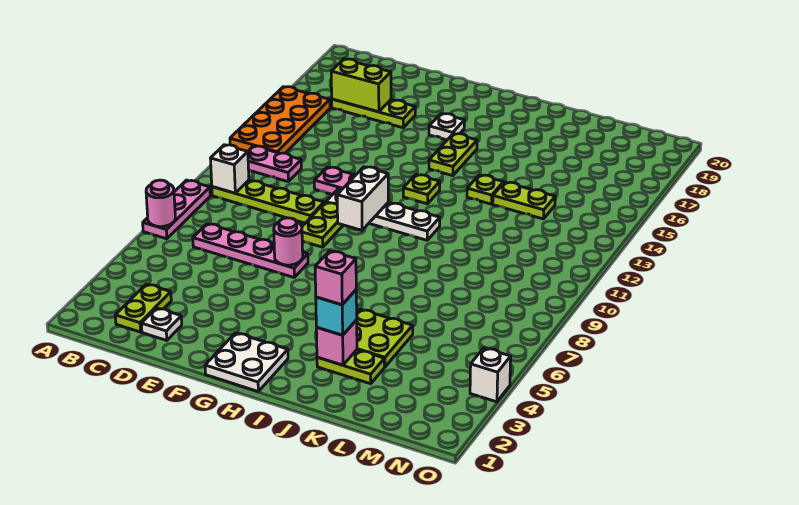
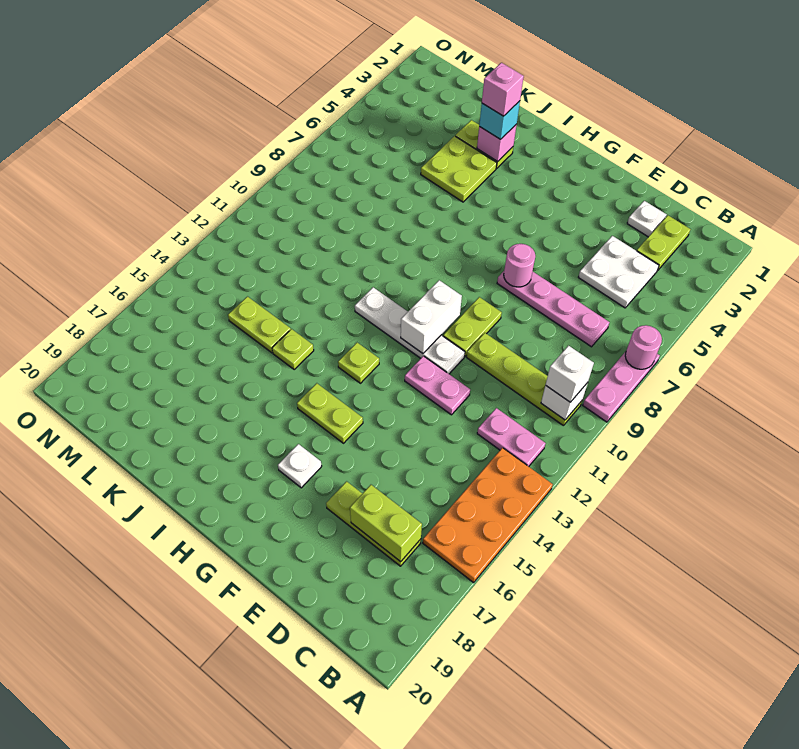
white plate G1:H2 level 1 -> white plate C4:D5 level 1
lime plate H15:H16 level 1 -> lime plate G15:H15 level 1
white brick O4 level 1 -> white brick B10 level 3

